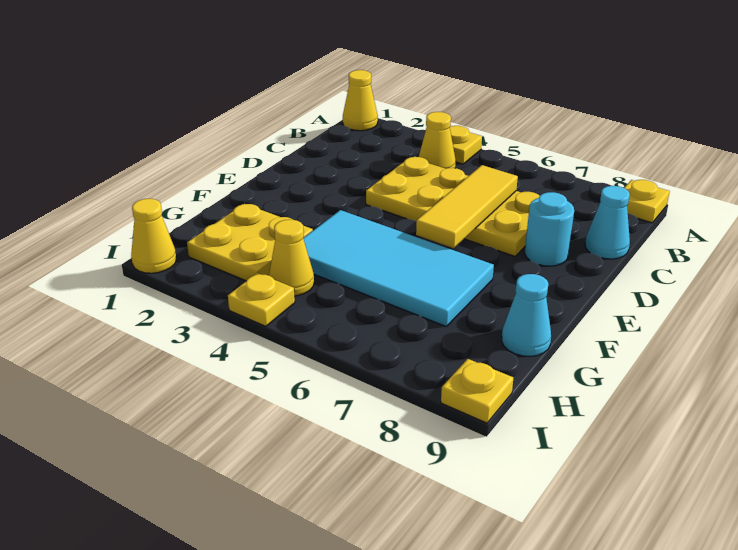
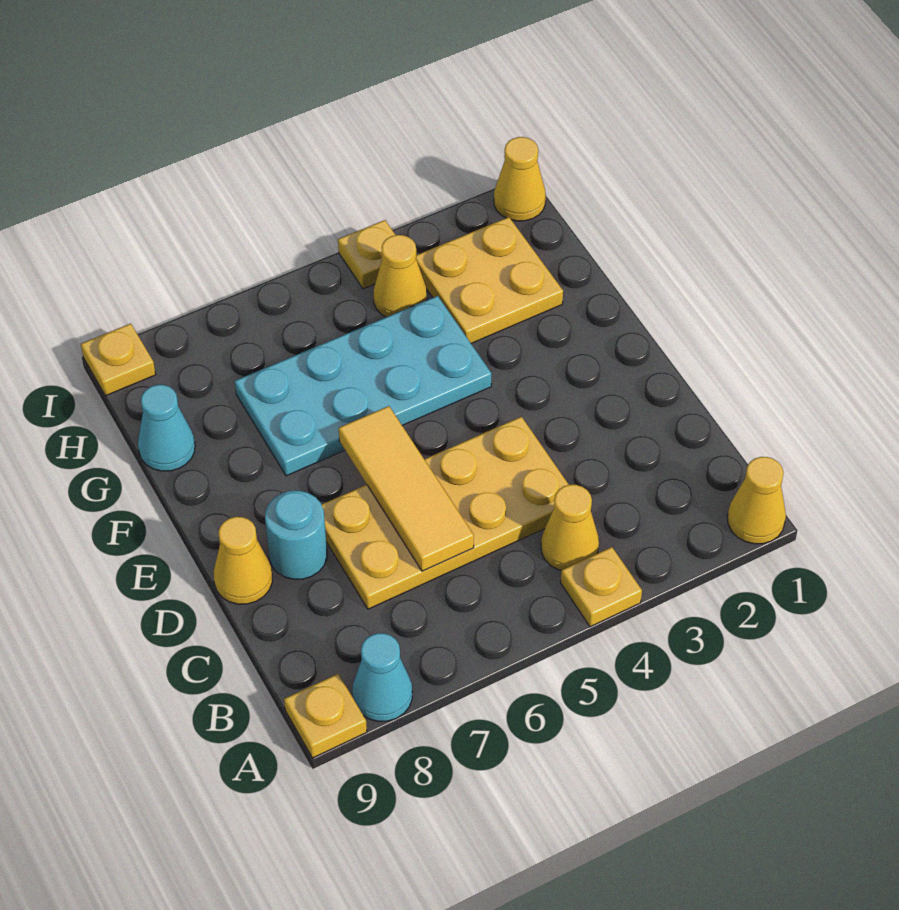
cyan cone C9 level 1 -> cyan cone A8 level 1
none -> yellow cone D9 level 1
cyan tile F4:G7 level 1 -> cyan plate F4:G7 level 1

